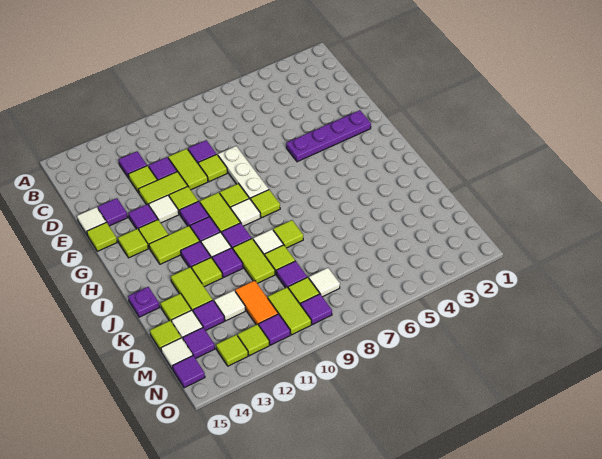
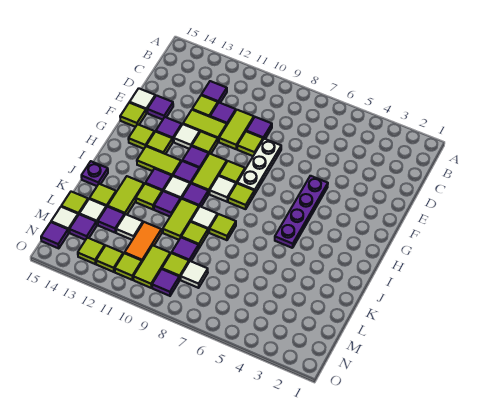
purple plate F2:F5 level 1 -> purple plate F5:I5 level 1
purple tile N11 level 1 -> lime tile N11 level 1

